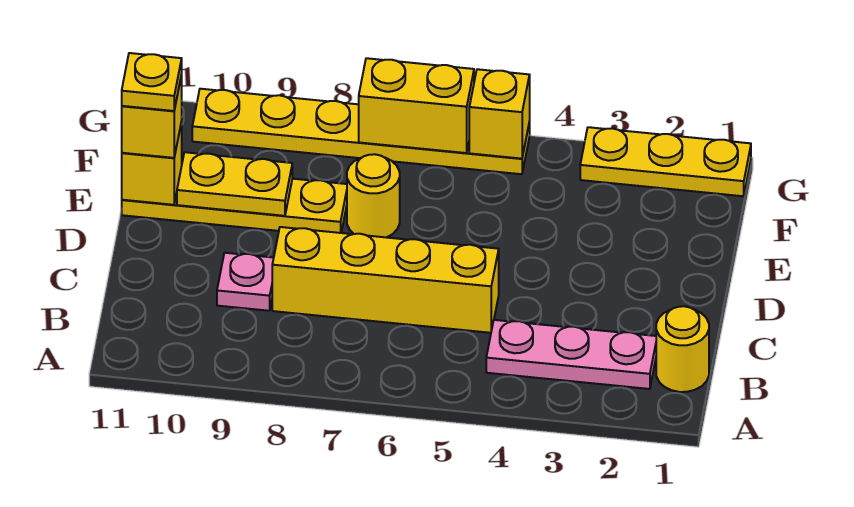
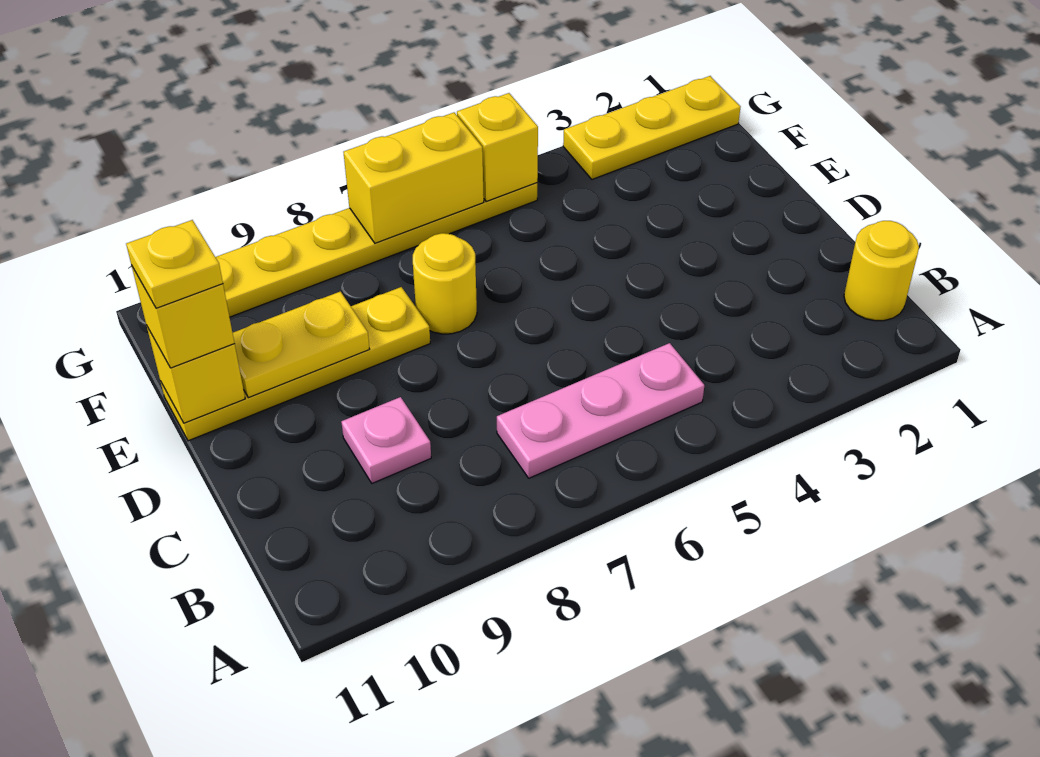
pink plate B2:B4 level 1 -> pink plate B5:B7 level 1
yellow brick C5:C8 level 1 -> none

